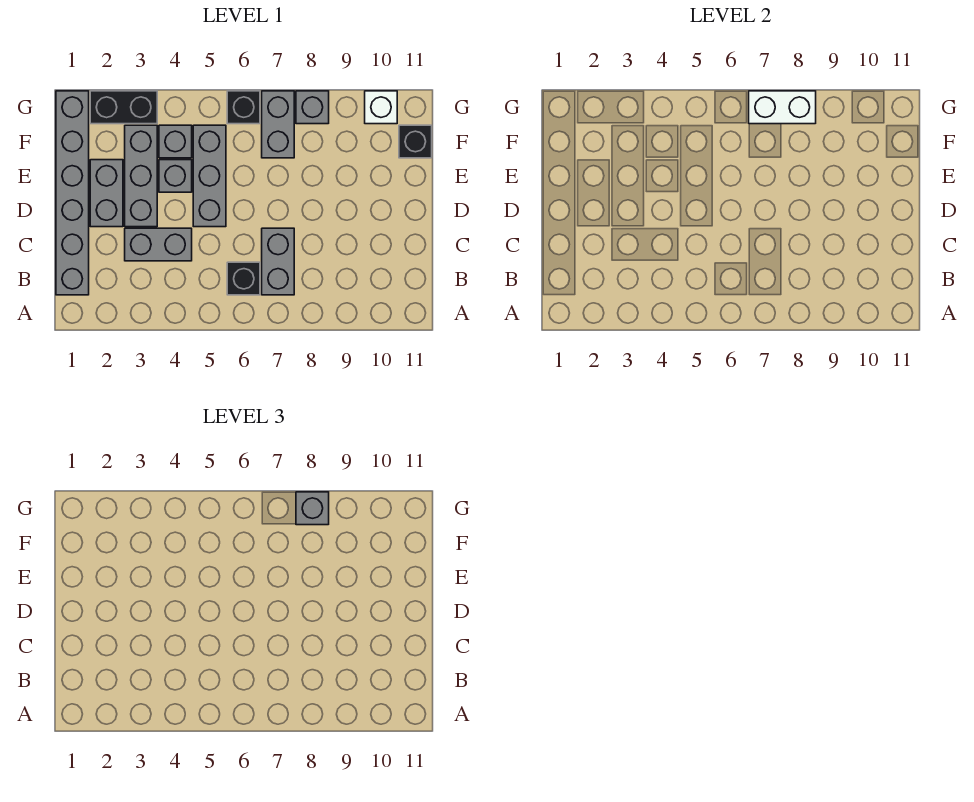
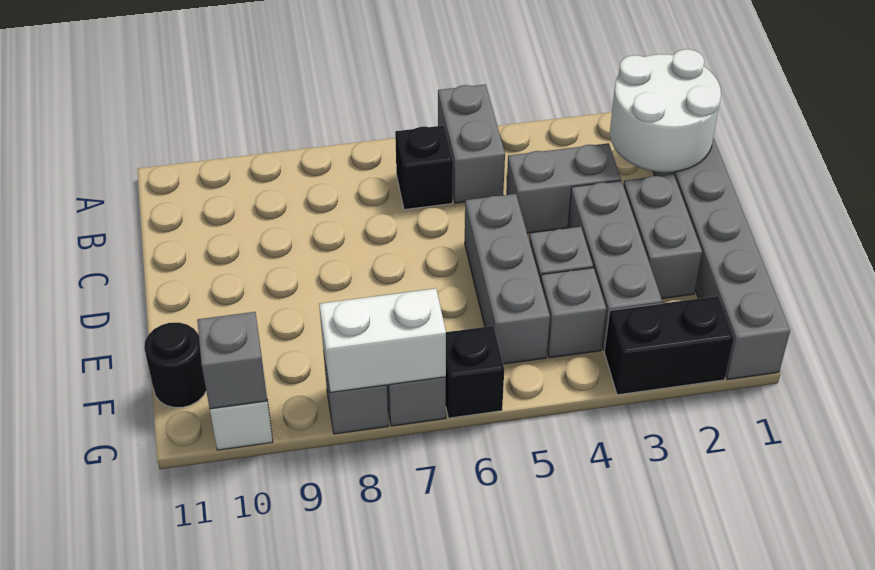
none -> white round brick B1:C2 level 2
grey brick B7:C7 level 1 -> grey brick A5:B5 level 1
black brick F11 level 1 -> black round brick F11 level 1
grey brick G8 level 3 -> grey brick G10 level 2

